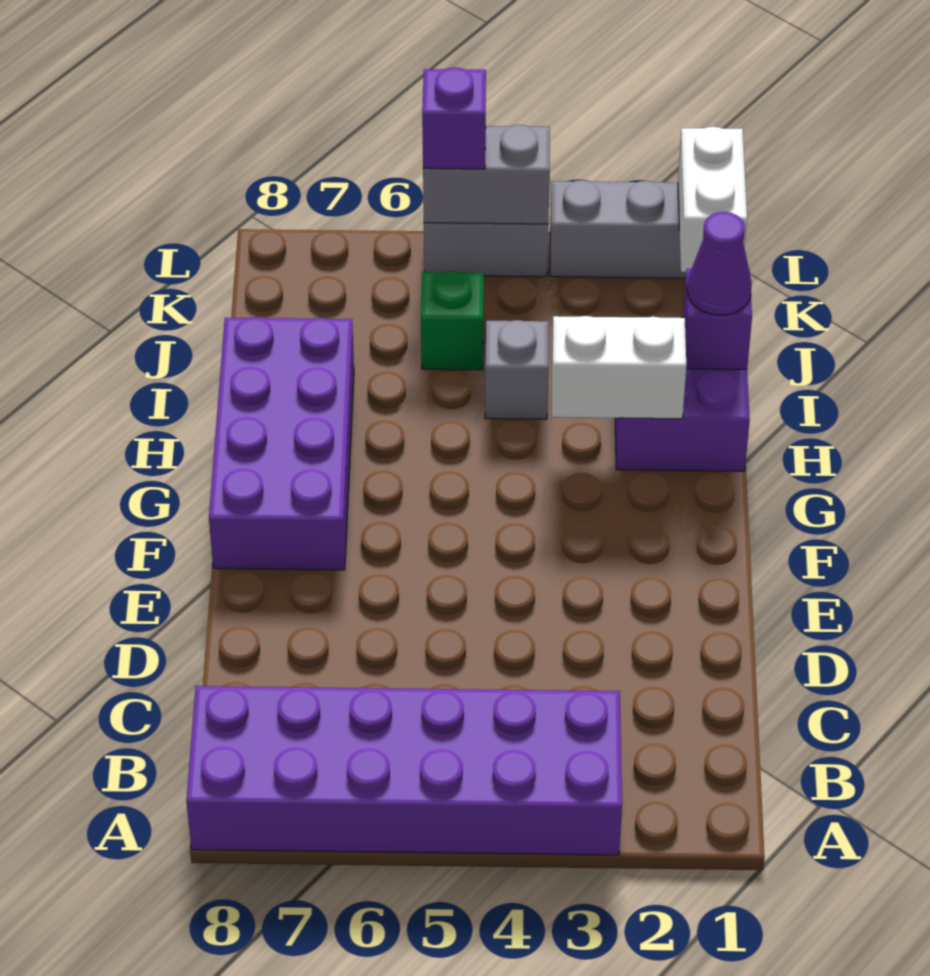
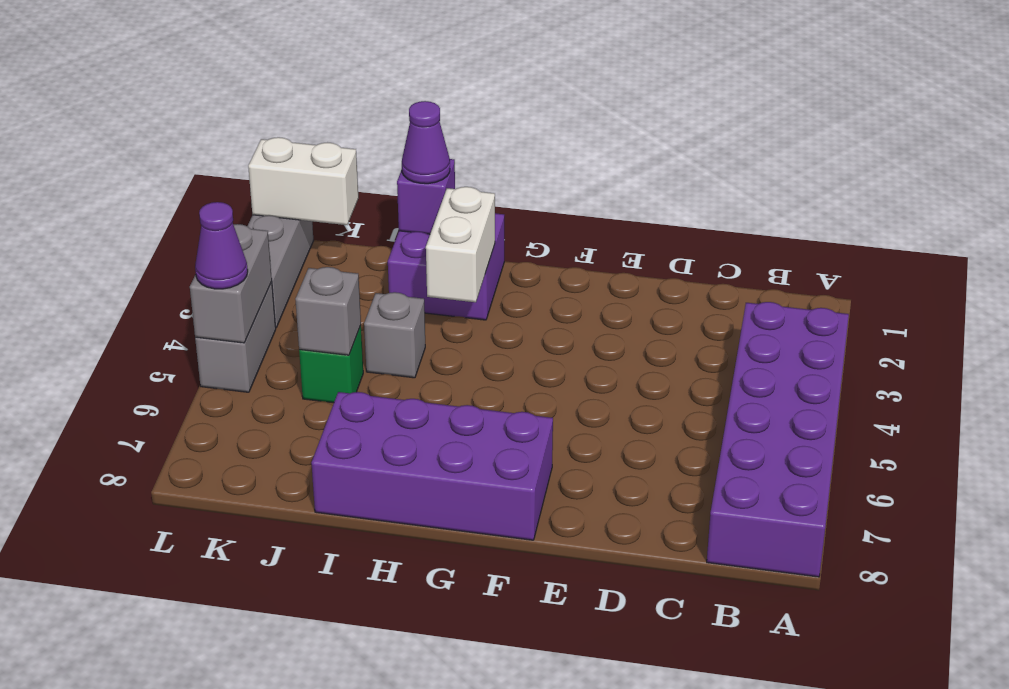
none -> grey brick J5 level 2
purple brick L5 level 3 -> purple cone L5 level 3

